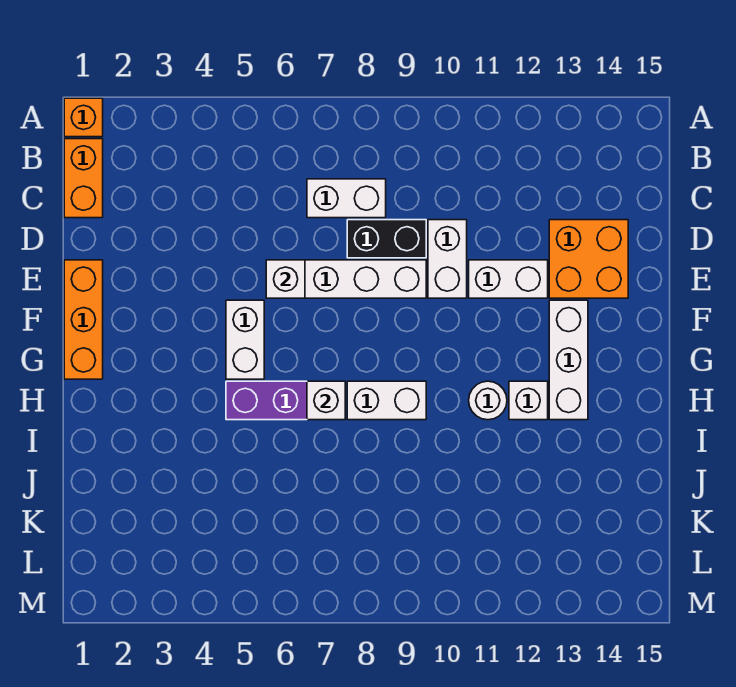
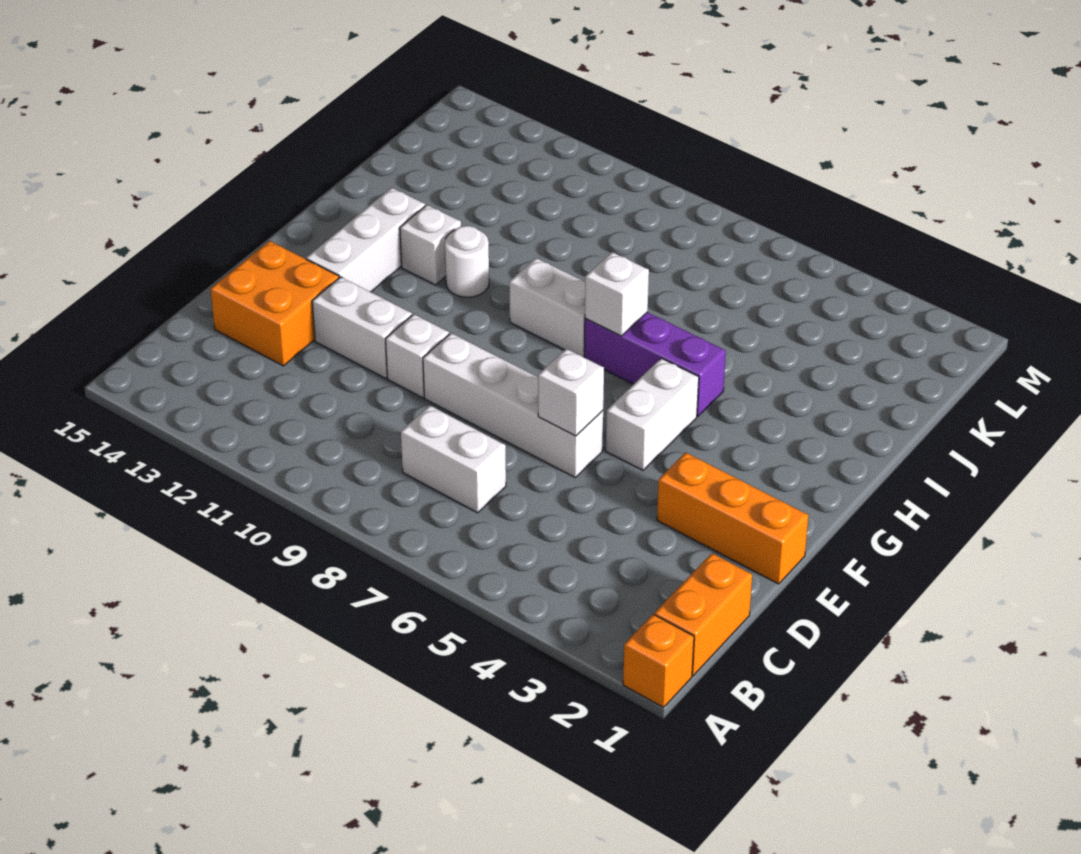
black brick D8:D9 level 1 -> none
white brick D10:E10 level 1 -> white brick E10 level 1
orange brick E1:G1 level 1 -> orange brick E1:E3 level 1

